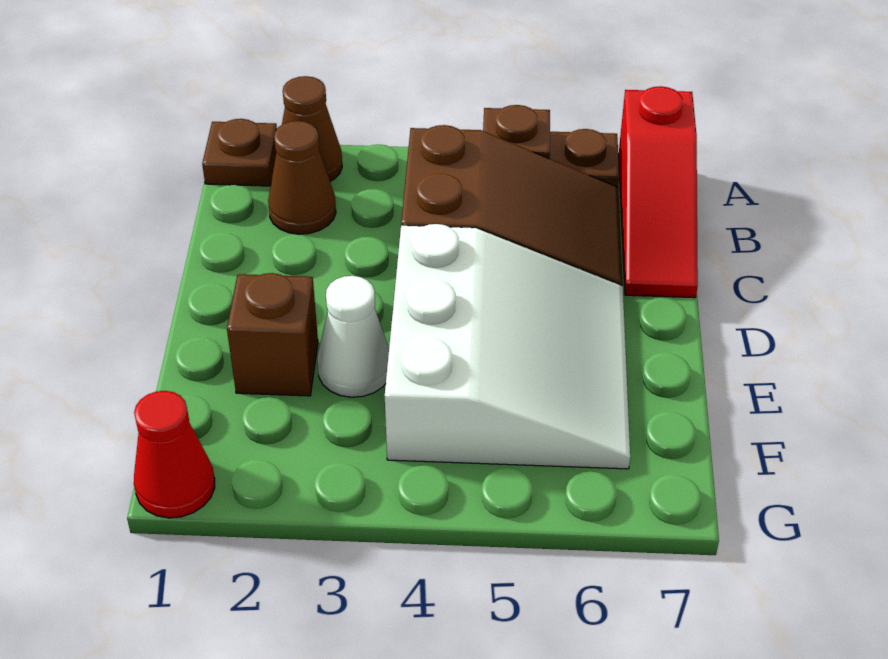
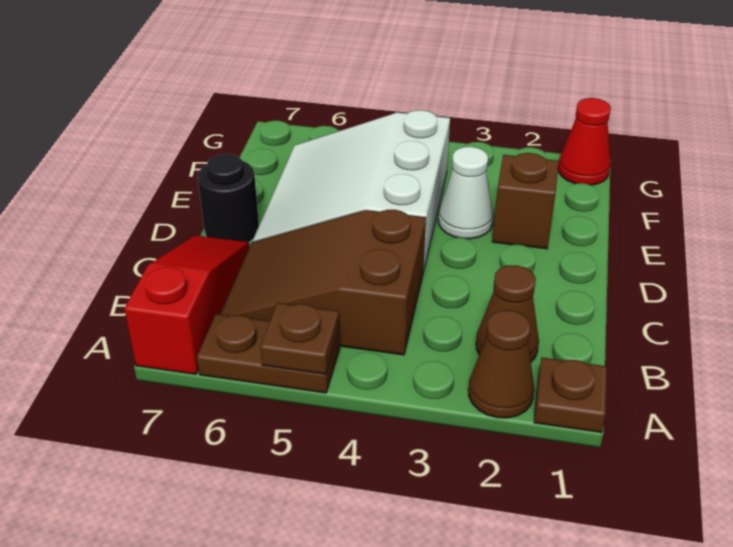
none -> black round brick D7 level 1

